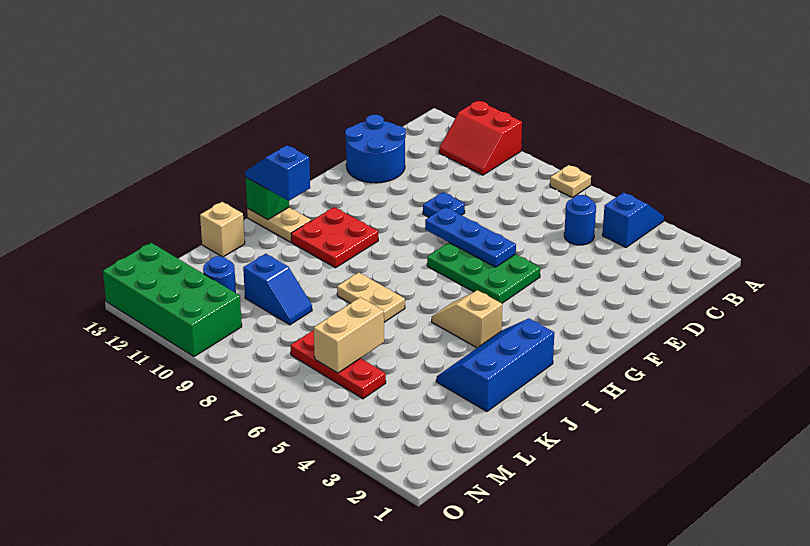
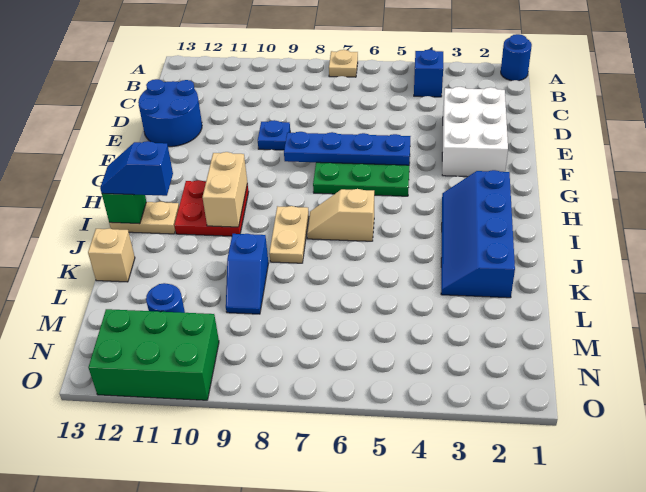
red slope A10:B11 level 1 top A -> none
blue round brick C5 level 1 -> blue round brick A1 level 1
none -> white brick D2:F3 level 1
blue plate F6:F8 level 2 -> blue plate F5:F8 level 2
blue slope I2:K3 level 1 top 2 -> blue slope H2:K3 level 1 top 2
tan slope I4:I5 level 1 top 4 -> tan slope I6:I7 level 1 top 6
tan plate J7:J8 level 1 -> tan plate I8:J8 level 1
tan brick L6:M6 level 2 -> tan brick H10:I10 level 2
blue slope L9:L10 level 1 top 10 -> blue slope K9:L9 level 1 top K
red plate M5:M7 level 1 -> none
green brick N10:O13 level 1 -> green brick N10:O12 level 1

